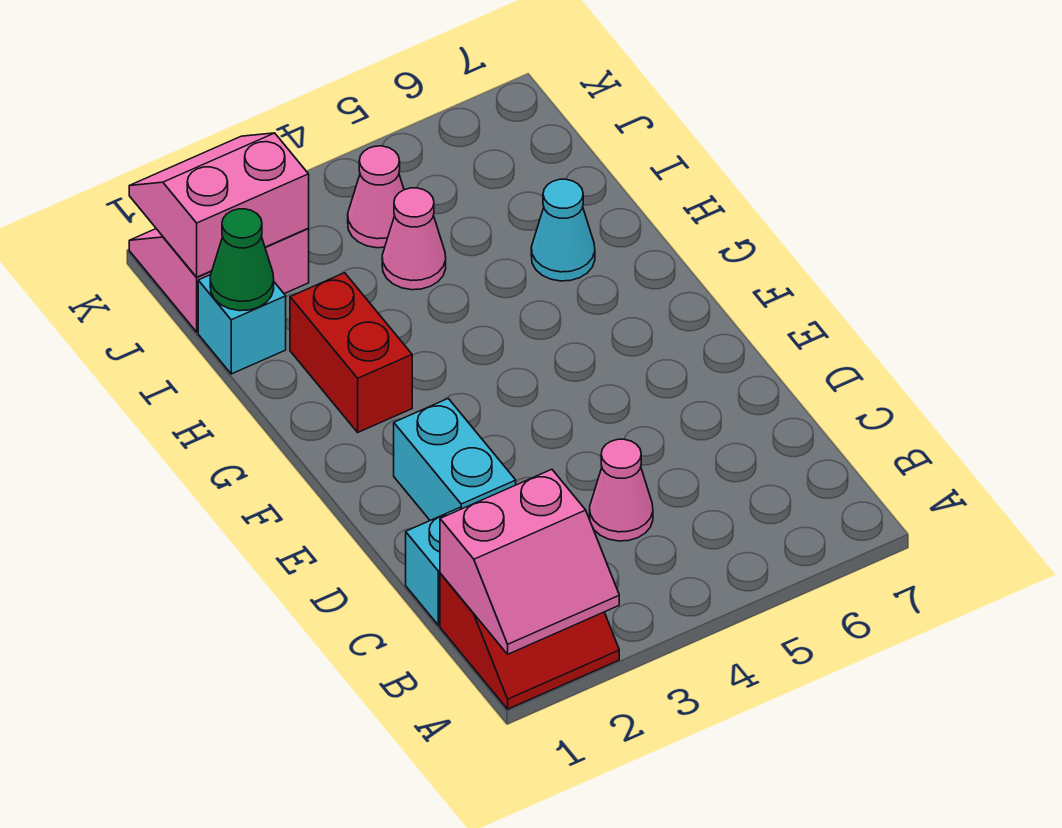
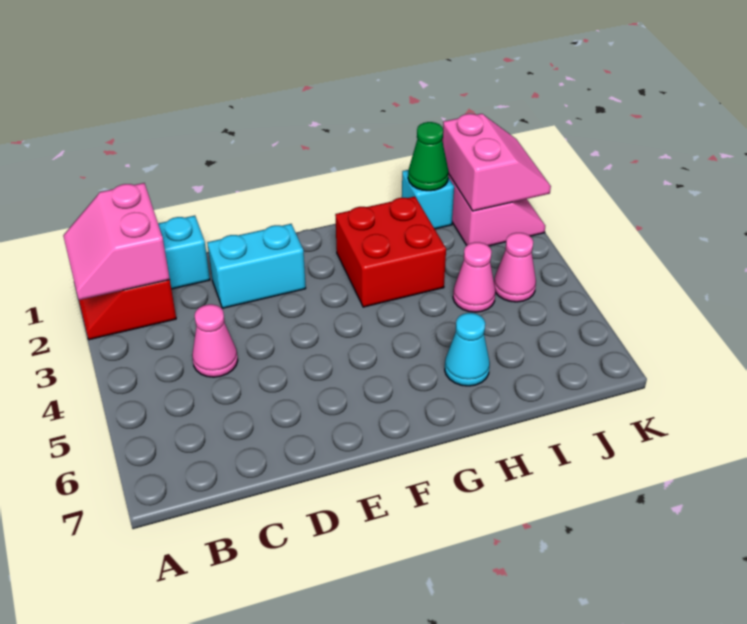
red brick G2:H2 level 1 -> red brick G2:H3 level 1

